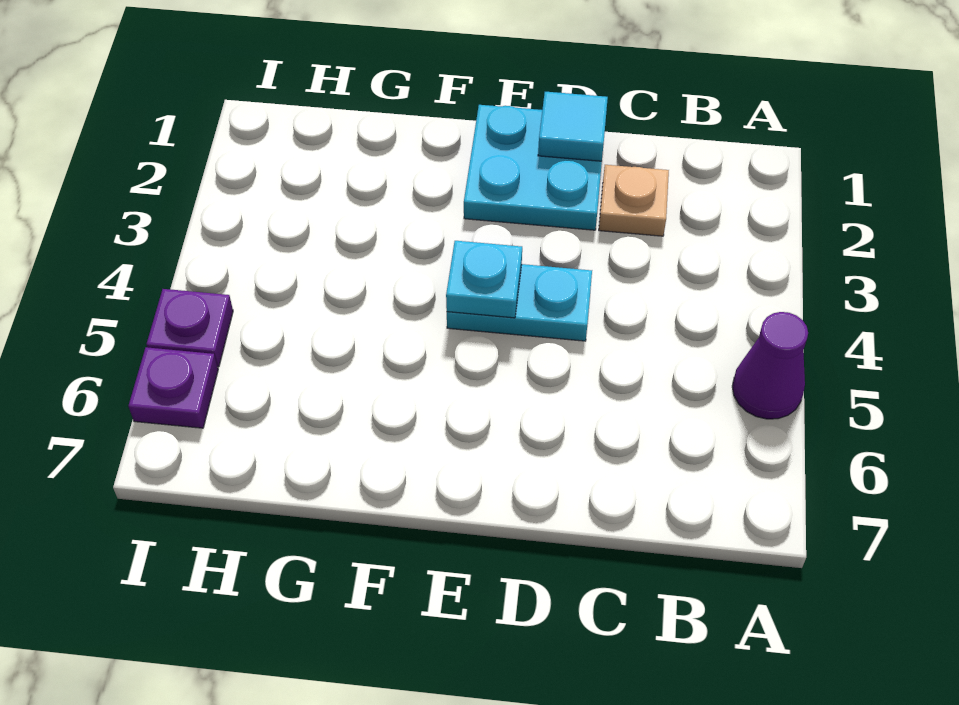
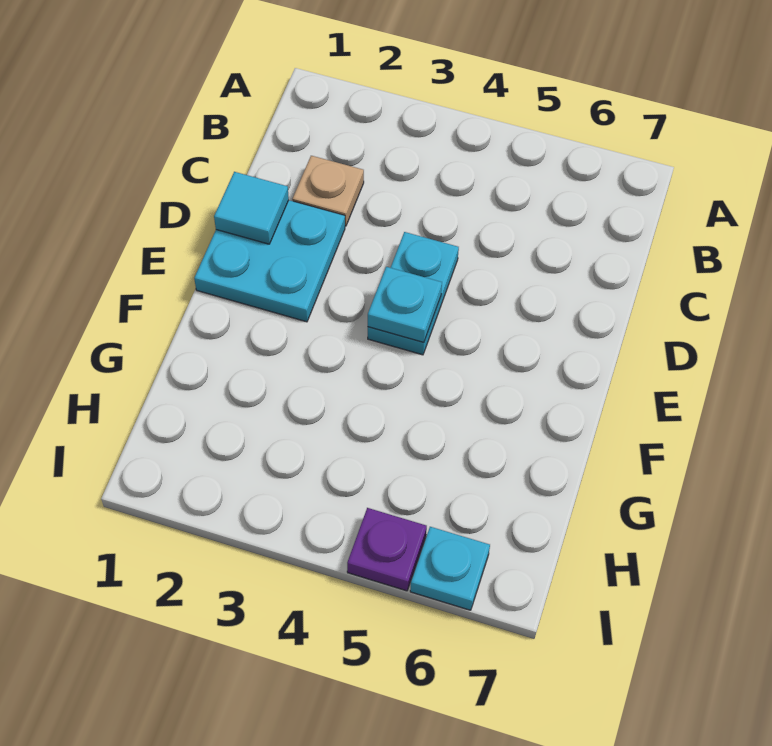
purple cone A5 level 1 -> none
purple plate I6 level 1 -> cyan plate I6 level 1

